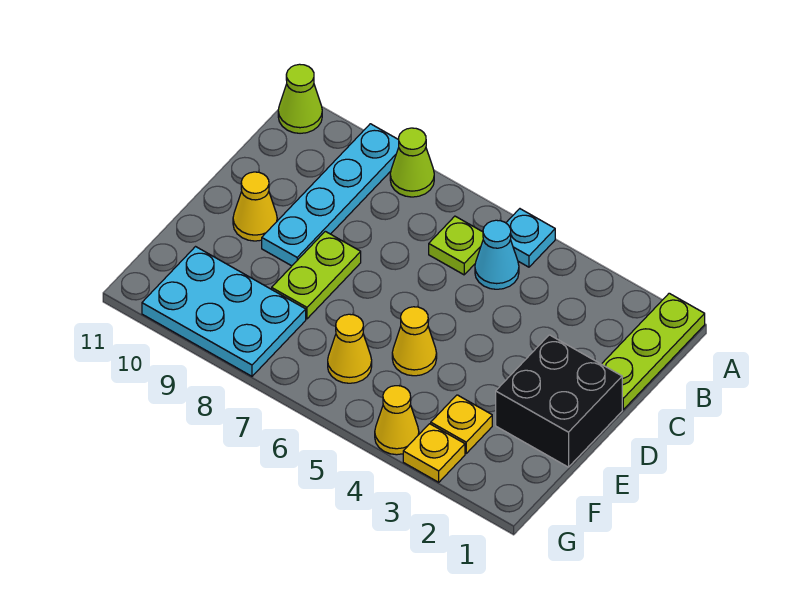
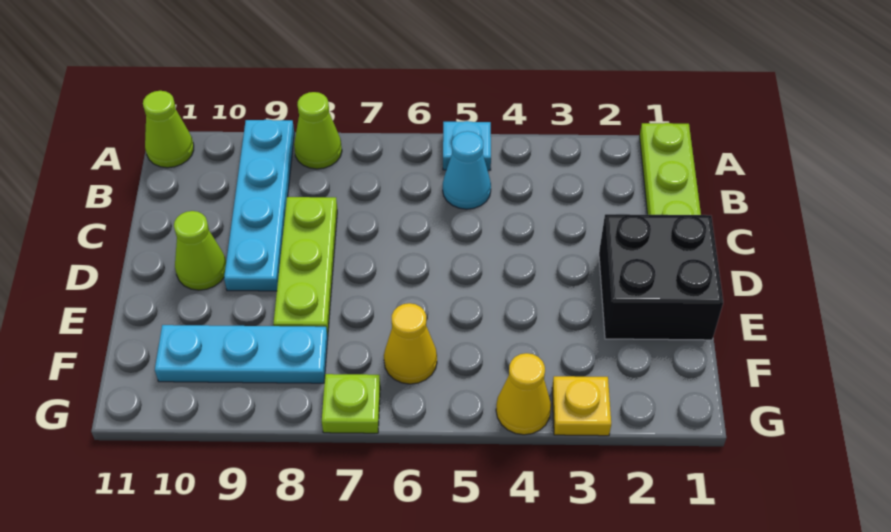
lime plate B6 level 1 -> lime plate G7 level 1
lime plate D8:E8 level 1 -> lime plate C8:E8 level 1
yellow cone D10 level 1 -> lime cone D10 level 1
yellow cone E5 level 1 -> none
yellow plate F3 level 1 -> none
cyan plate F8:G10 level 1 -> cyan plate F8:F10 level 1

